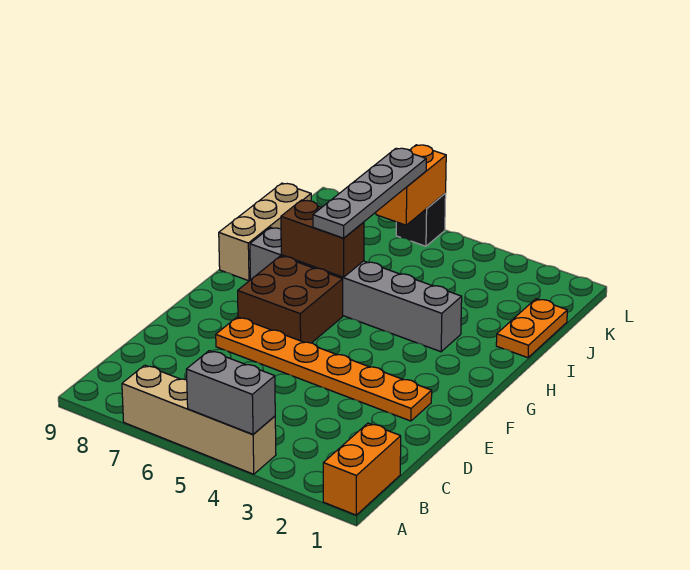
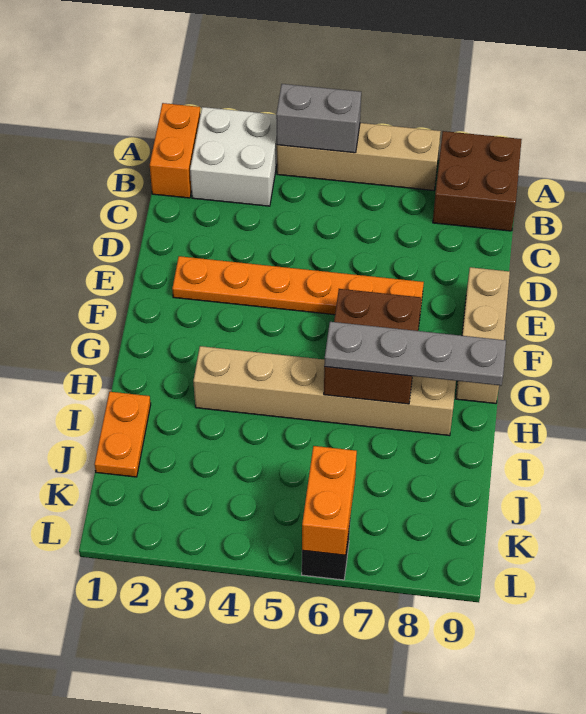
none -> white brick A2:B3 level 1
none -> brown brick A8:B9 level 1
grey brick H3:H8 level 1 -> tan brick H3:H8 level 1
grey plate H6:K6 level 3 -> grey plate H6:H9 level 3
tan brick H9:J9 level 1 -> tan brick E9:G9 level 1

